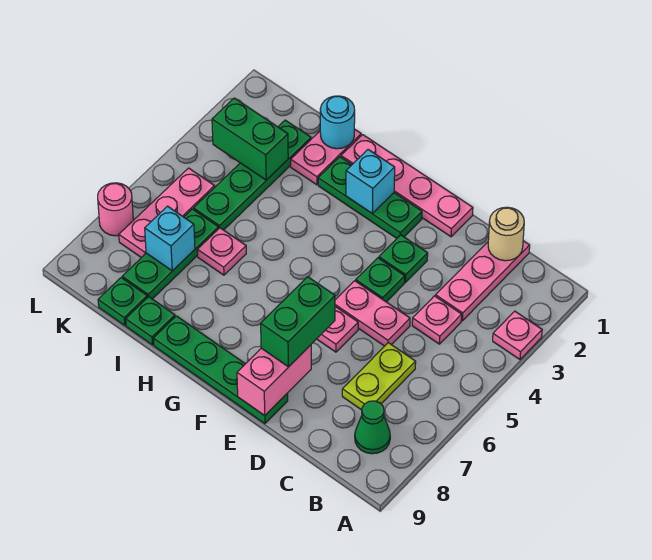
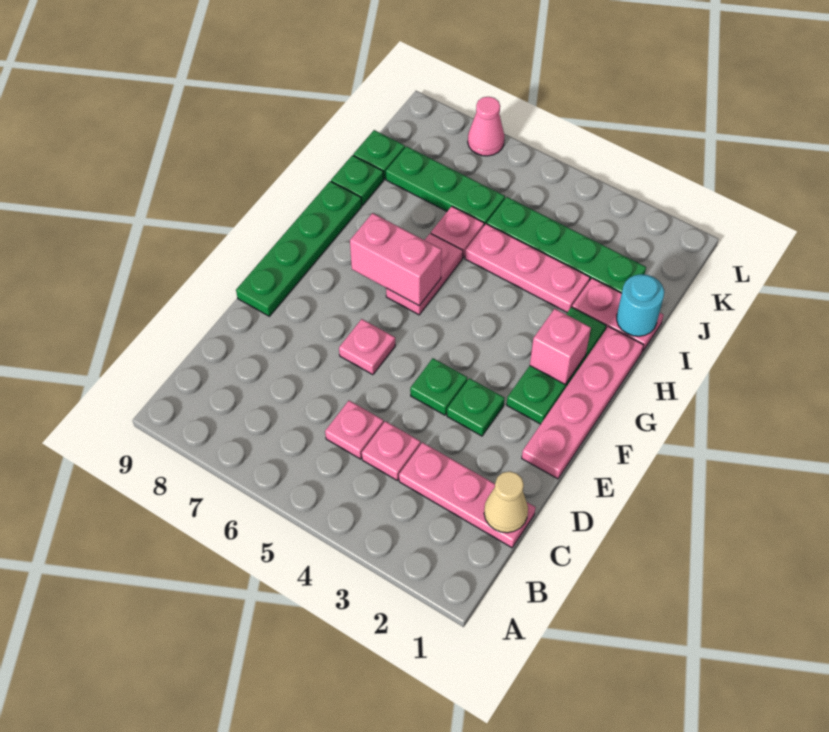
pink plate A3 level 1 -> pink plate C5 level 1
green cone B8 level 1 -> none
tan round brick C1 level 2 -> tan cone C1 level 2
lime plate C6:C7 level 1 -> none
pink plate D5:E5 level 1 -> pink plate G6:H6 level 1
green brick E7:E8 level 3 -> none
pink brick E8:E9 level 2 -> pink brick G6:G7 level 2
cyan brick G2 level 2 -> pink brick G2 level 2
green brick J3:K3 level 2 -> none
cyan brick J7 level 2 -> none
pink plate K5:K7 level 1 -> pink plate I3:I5 level 1
pink round brick L7 level 1 -> pink cone L7 level 1

